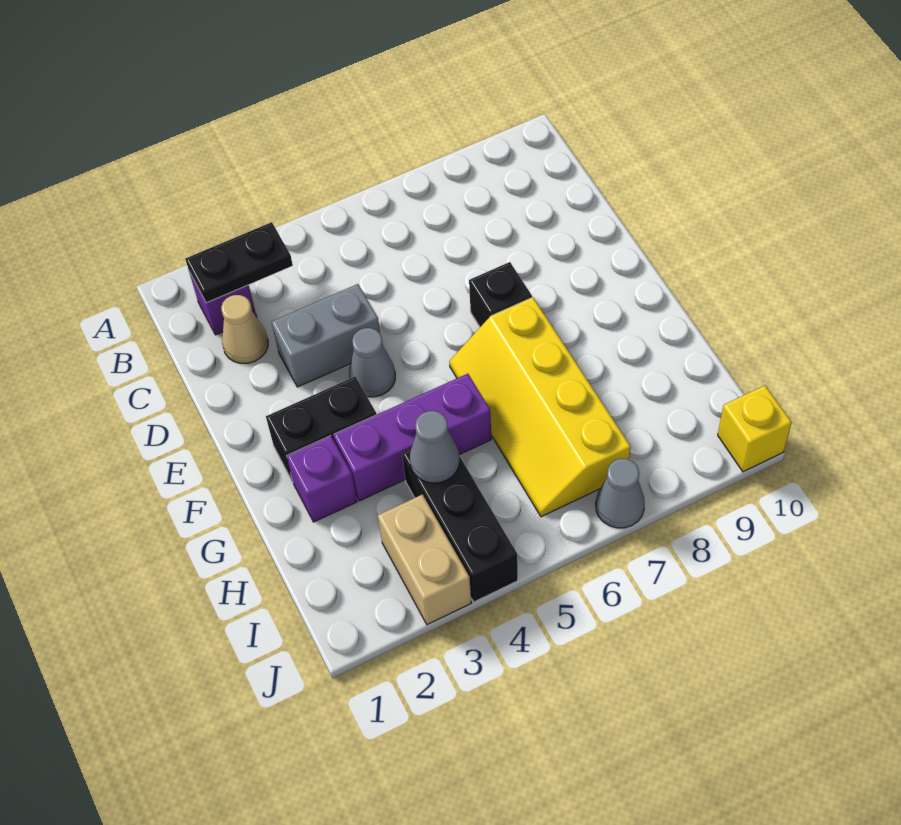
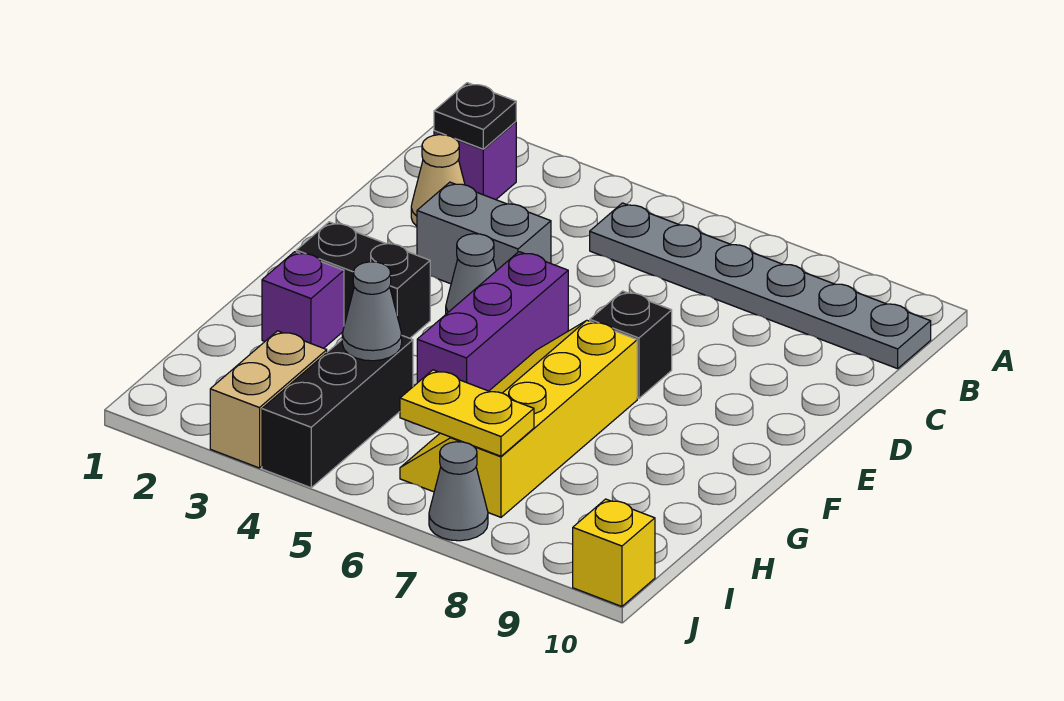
black plate B2:B3 level 2 -> black plate B2 level 2
none -> grey plate B5:B10 level 1
purple brick G3:G5 level 1 -> purple brick E5:G5 level 1
none -> yellow plate I6:I7 level 2

